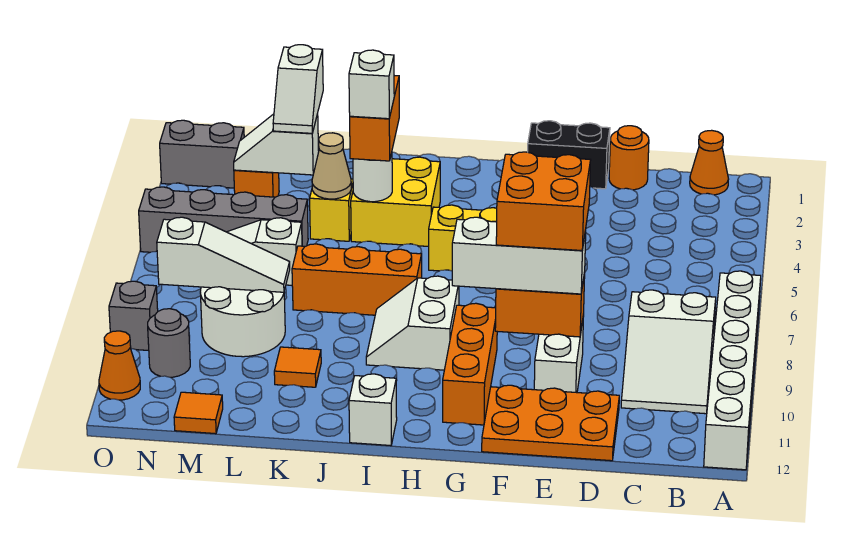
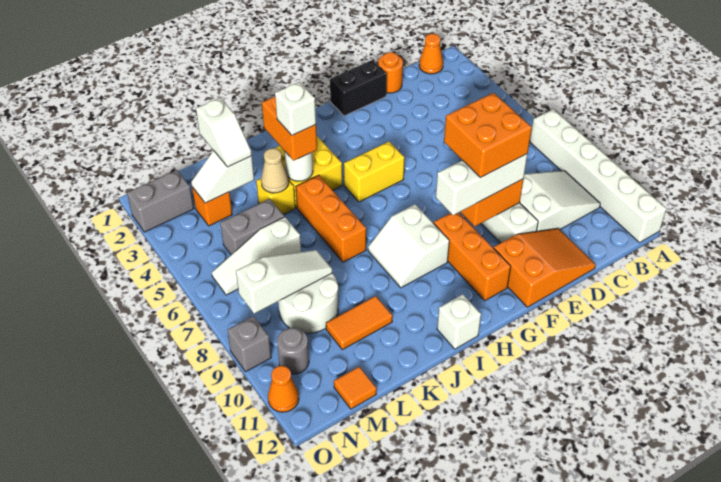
white slope B8:C10 level 1 top 8 -> white slope B9:D10 level 1 top D
orange plate D11:F12 level 1 -> orange slope D11:F12 level 1 top F
orange brick I7:K7 level 1 -> orange brick J5:J7 level 1
orange tile K10 level 1 -> orange tile K10:L10 level 1
grey brick L5:O5 level 1 -> grey brick L5:M5 level 1

